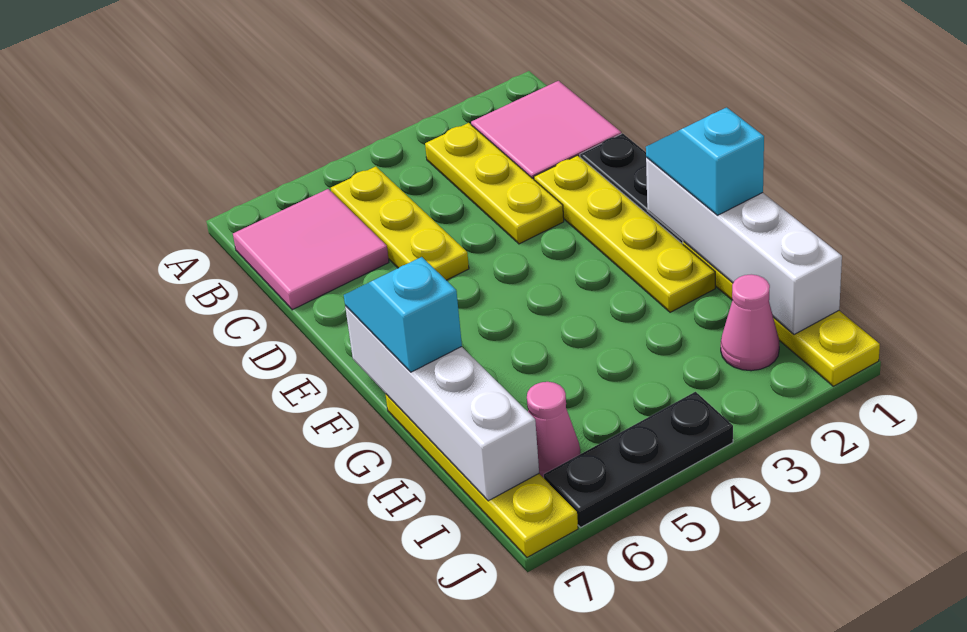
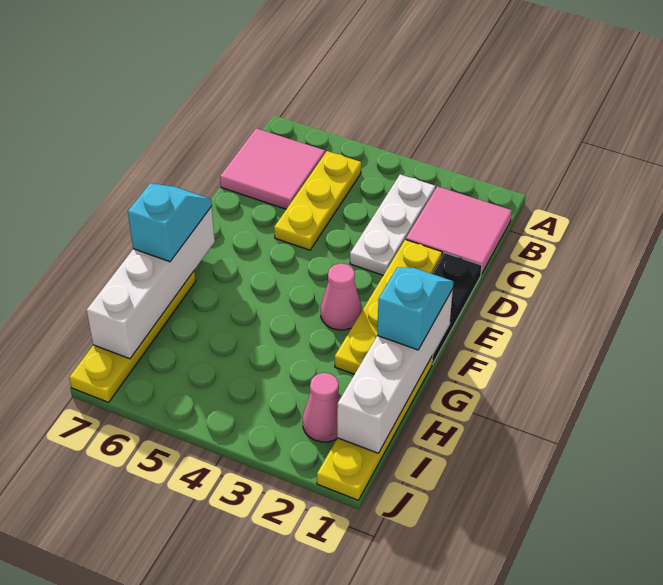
yellow plate B3:D3 level 1 -> white plate B3:D3 level 1
pink cone I6 level 1 -> pink cone F3 level 1
black plate J4:J6 level 1 -> none

